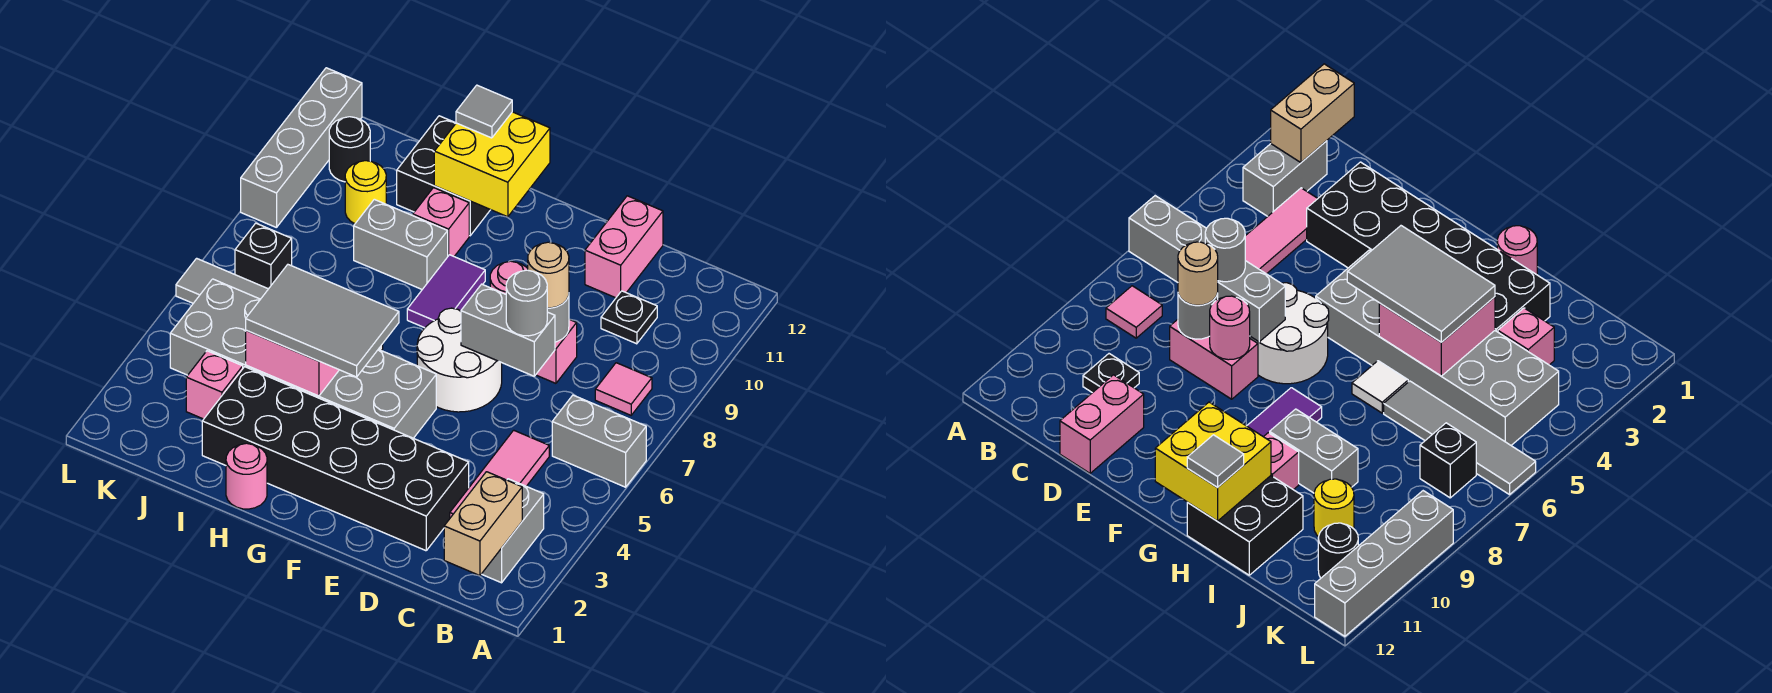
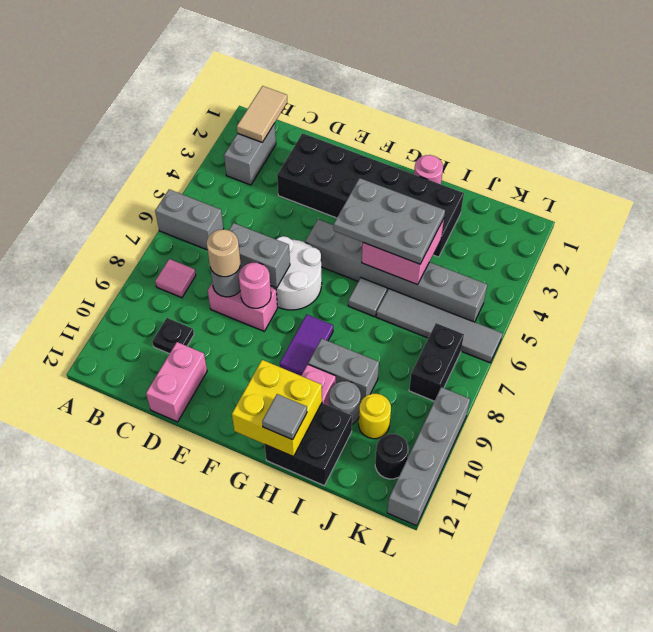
tan brick B1:B2 level 2 -> tan tile B1:B2 level 2
pink tile C3:C5 level 1 -> none
grey round brick D7 level 3 -> grey round brick I10 level 1
grey brick F4:K5 level 1 -> grey brick F5:K5 level 1
grey tile G4:I5 level 3 -> grey plate G4:I5 level 3
white tile H6 level 1 -> grey tile H6 level 1
pink brick J3 level 1 -> none
black brick K7 level 1 -> black brick K7:K8 level 1

